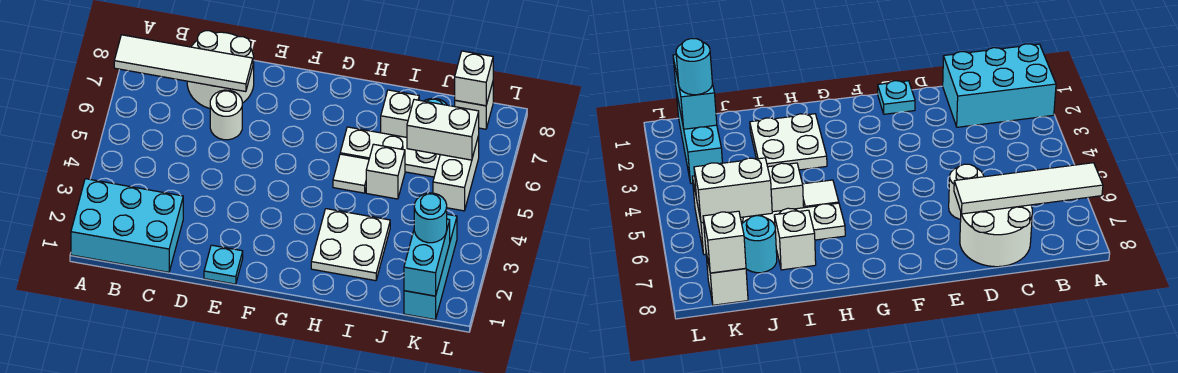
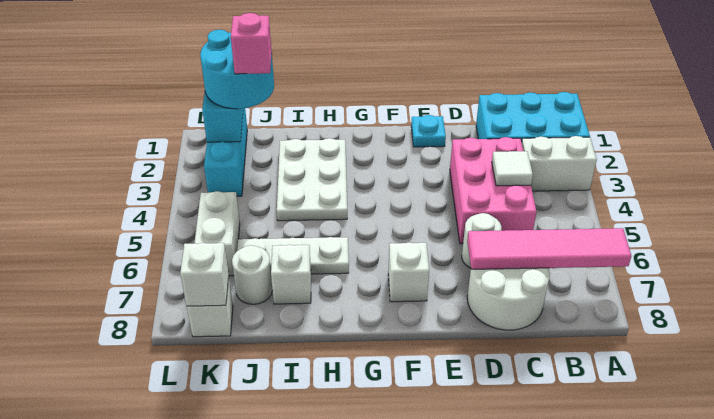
white tile A7:D7 level 2 -> pink tile A7:D7 level 2
none -> pink brick C3:D5 level 1
white plate H2:I3 level 1 -> white plate H2:I4 level 1
white tile H5 level 1 -> white tile C4 level 2
white brick I5 level 1 -> white brick F7 level 1
none -> pink brick J2 level 4
white brick J6:K6 level 2 -> white brick A3:B3 level 1
cyan round brick J7 level 1 -> white round brick J7 level 1
cyan round brick K2 level 3 -> cyan round brick J1:K2 level 3

